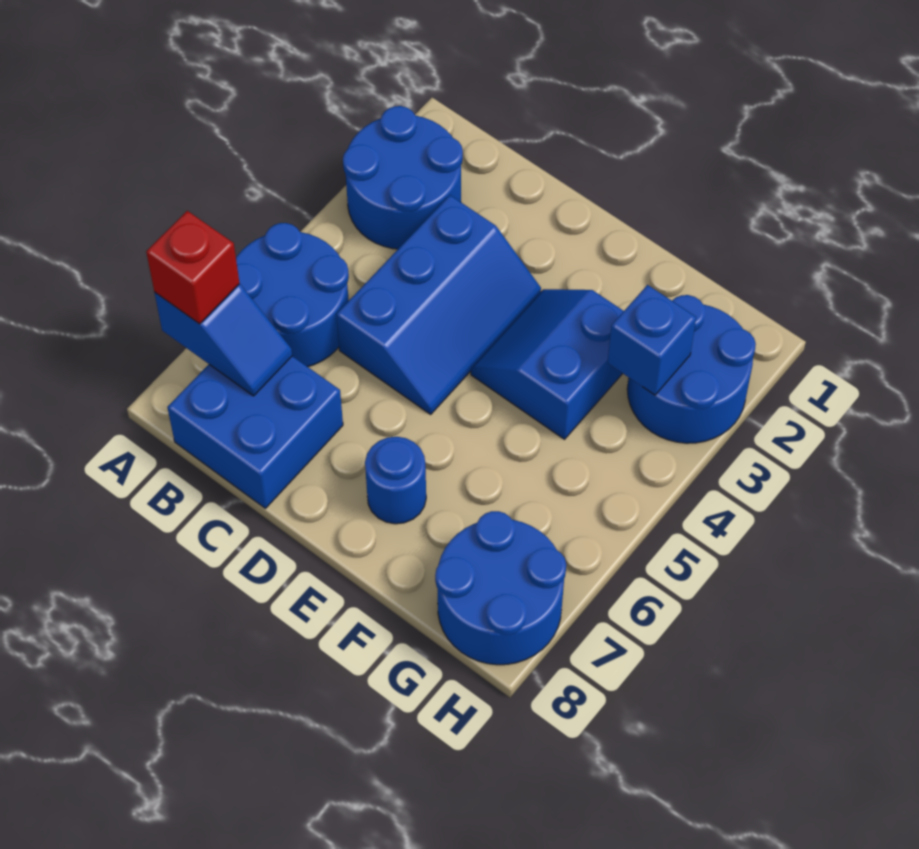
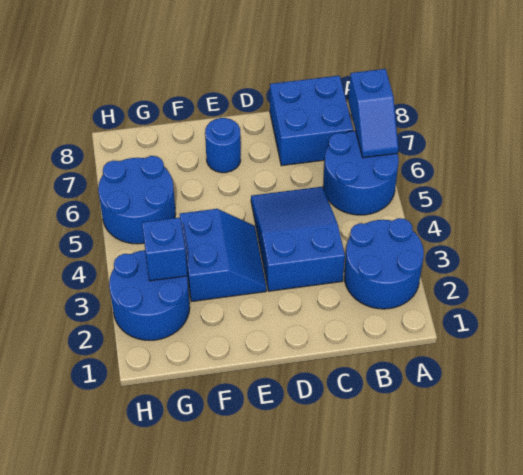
blue slope A7:B7 level 2 top A -> blue slope A6:A7 level 2 top 7
red brick A7 level 3 -> none
blue slope C3:D5 level 1 top C -> blue slope C3:D5 level 1 top 3
blue round brick G7:H8 level 1 -> blue round brick G5:H6 level 1

